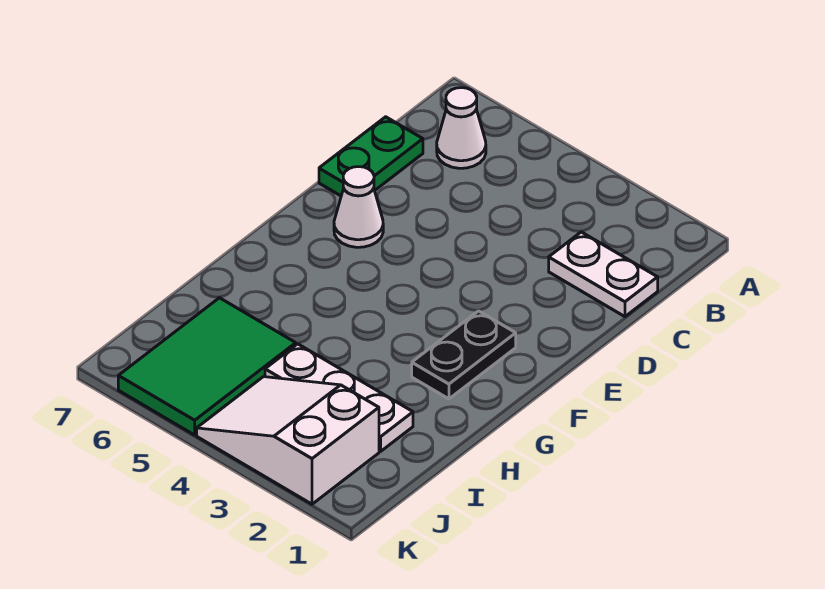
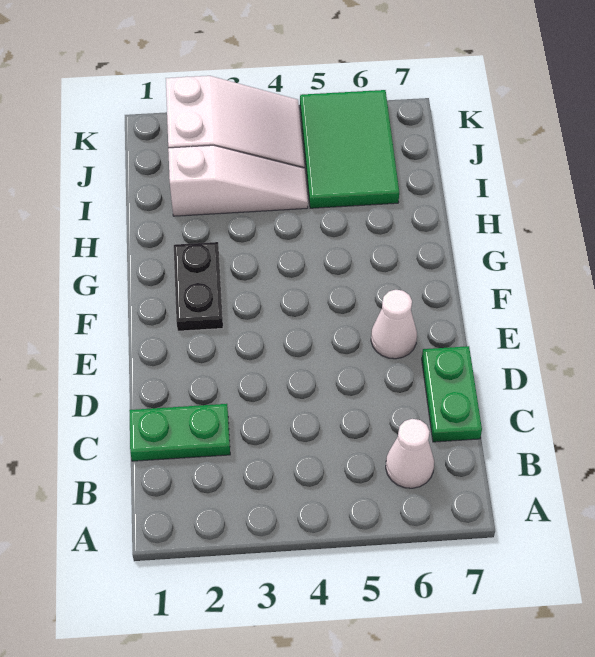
white plate C1:C2 level 1 -> green plate C1:C2 level 1
white plate I2:I4 level 1 -> white slope I2:I4 level 1 top 2

